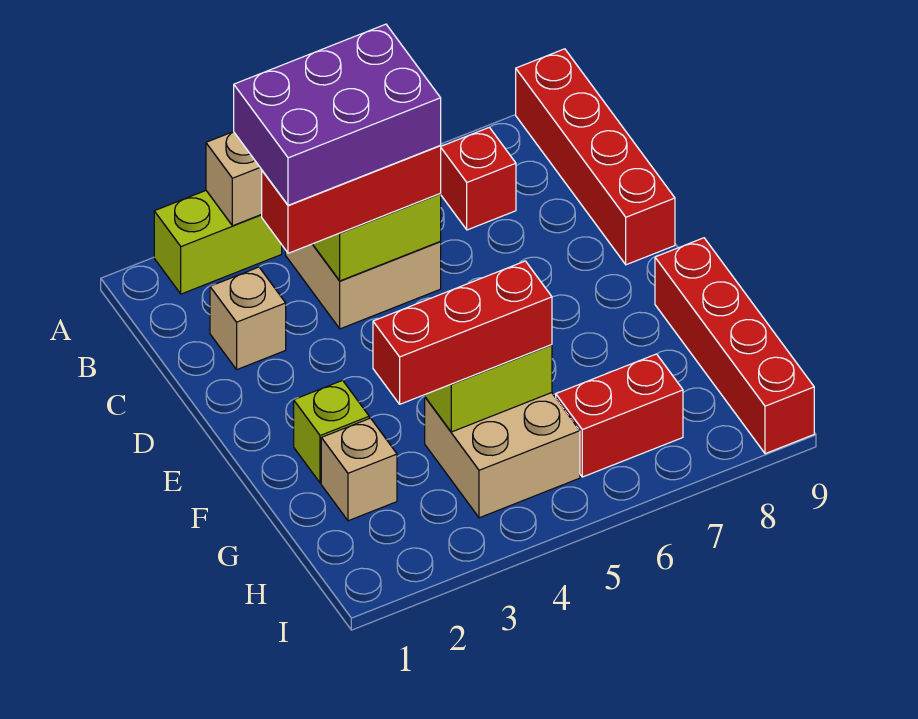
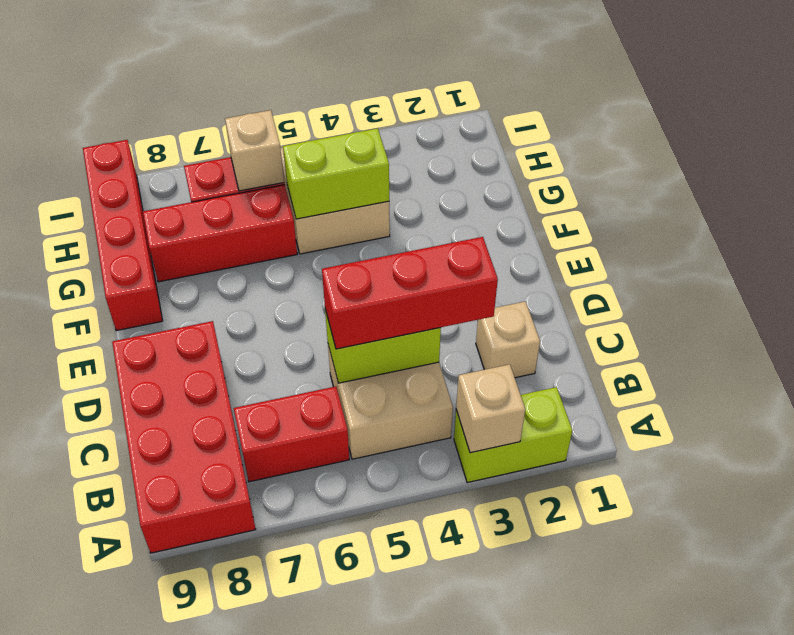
red brick A9:D9 level 1 -> red brick A8:D9 level 1
purple brick B3:C5 level 4 -> none
red brick B7 level 1 -> red brick B6:B7 level 1
lime brick F2 level 1 -> none
tan brick G2 level 1 -> tan brick H6 level 2
red brick G3:G5 level 3 -> red brick G6:G8 level 1

